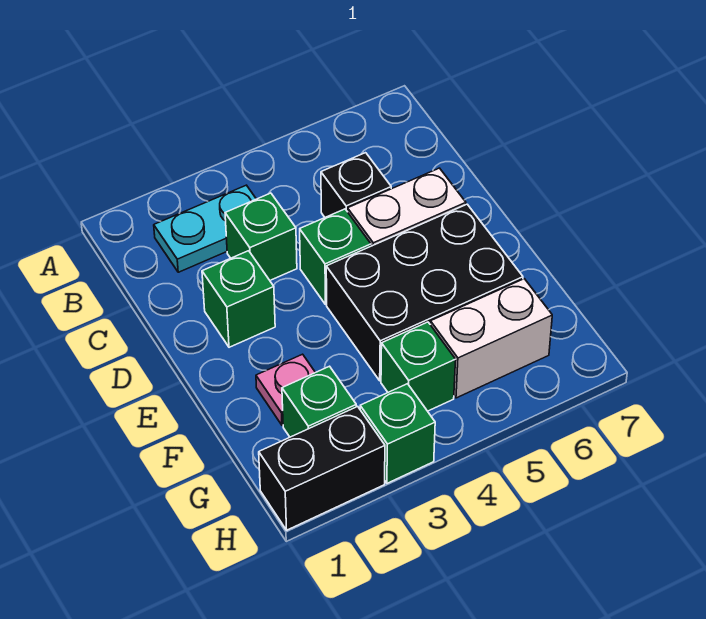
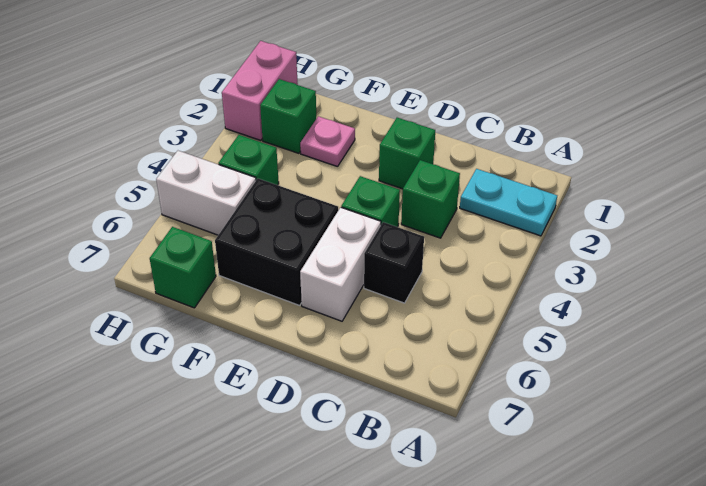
cyan plate B2:B3 level 1 -> cyan plate A2:B2 level 1
black brick E4:F6 level 1 -> black brick E5:F6 level 1
white brick G5:G6 level 1 -> white brick G5:H5 level 1
black brick H1:H2 level 1 -> pink brick H1:H2 level 1
green brick H3 level 1 -> green brick G7 level 1

